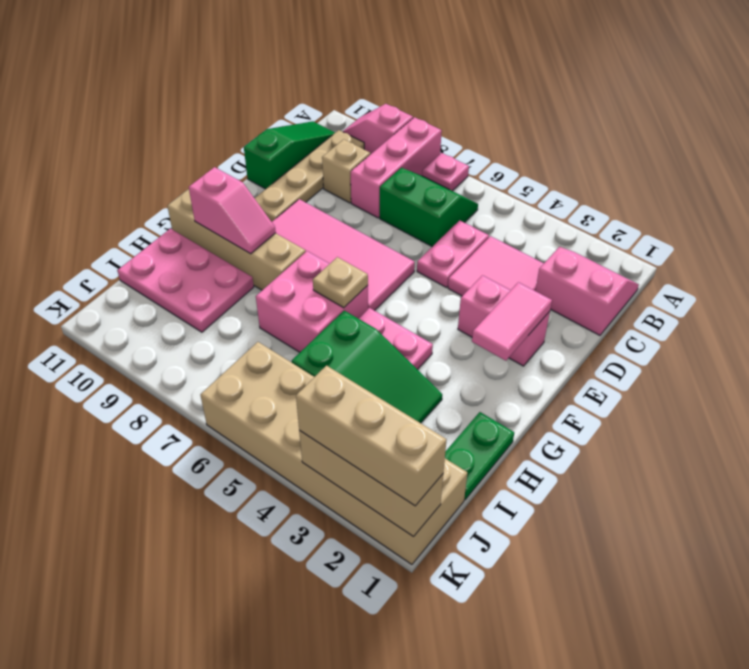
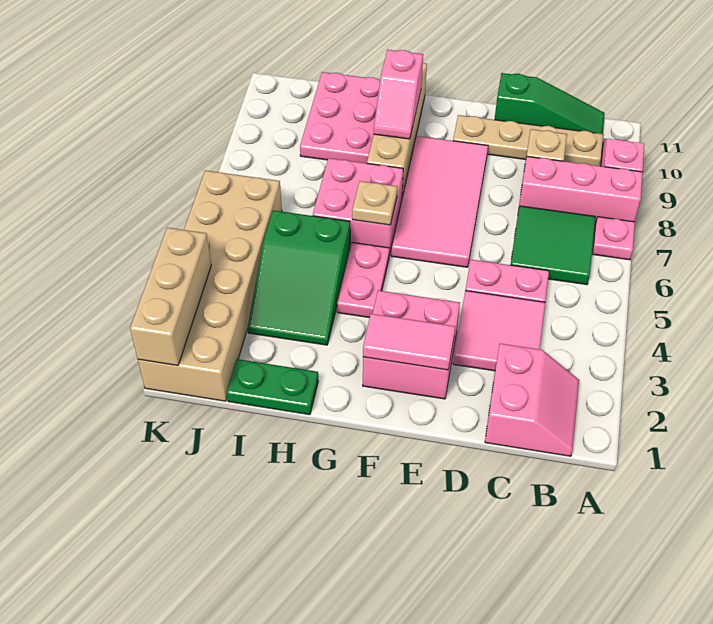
green slope B6:C7 level 1 top C -> green tile B6:C7 level 1
pink brick E2:E3 level 1 -> pink brick E2:F3 level 1
tan brick K1:K3 level 3 -> none

